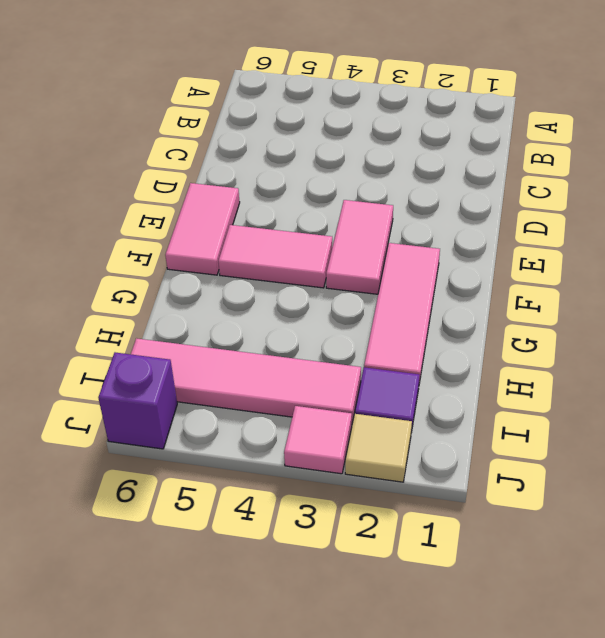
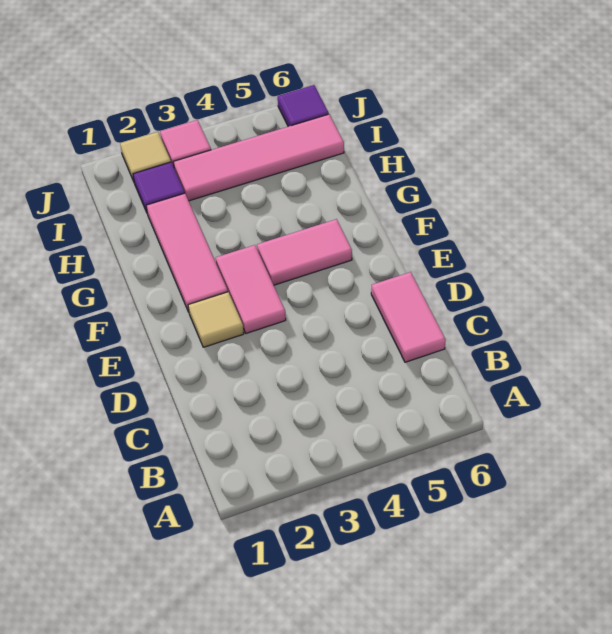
none -> tan tile E2 level 1
pink tile E6:F6 level 1 -> pink tile C6:D6 level 1
purple brick J6 level 1 -> purple tile J6 level 1

